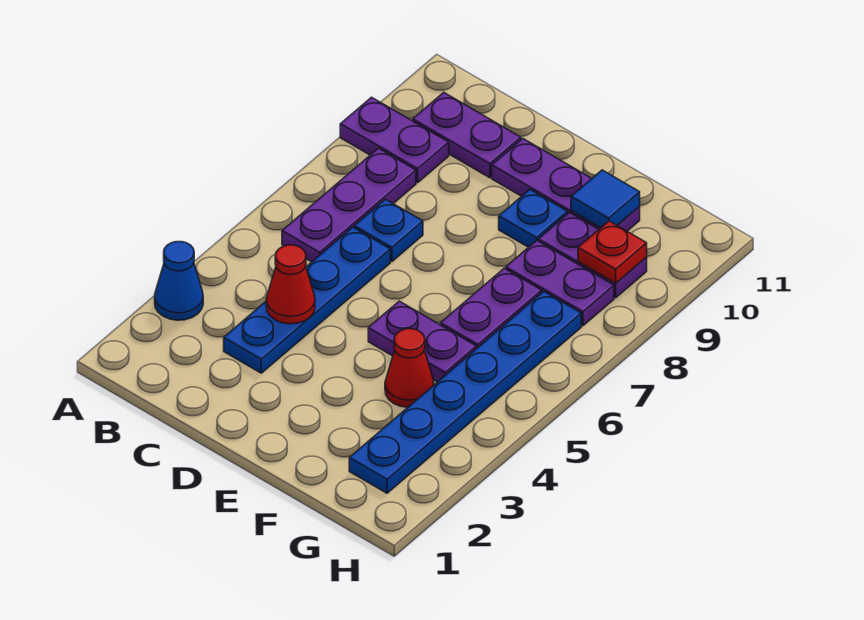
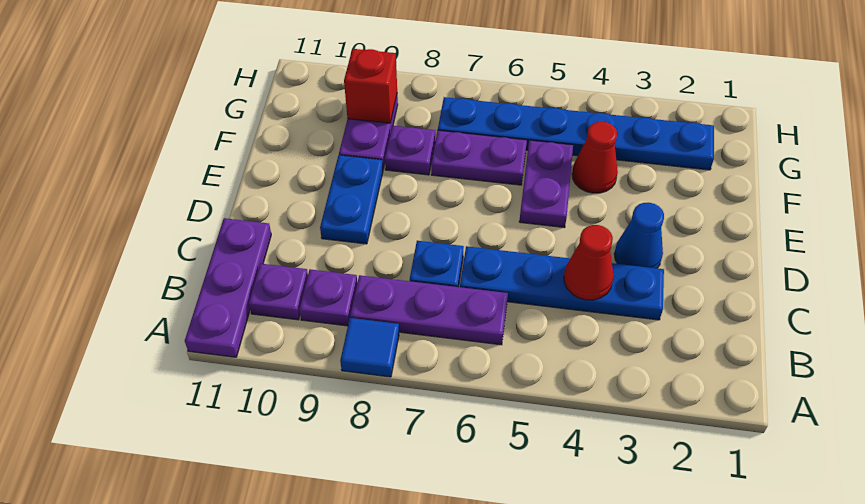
blue cone A3 level 1 -> blue cone D3 level 1
purple plate A9:B9 level 1 -> purple plate B9 level 1
purple plate B10:C10 level 1 -> purple plate B10 level 1
purple plate D10:F10 level 1 -> purple plate A11:C11 level 1
blue plate E9 level 1 -> blue plate D9:E9 level 1
purple plate F8:G8 level 1 -> purple plate F8 level 1
blue tile F10 level 2 -> blue tile A8 level 1
red plate G9 level 2 -> red brick G9 level 2

